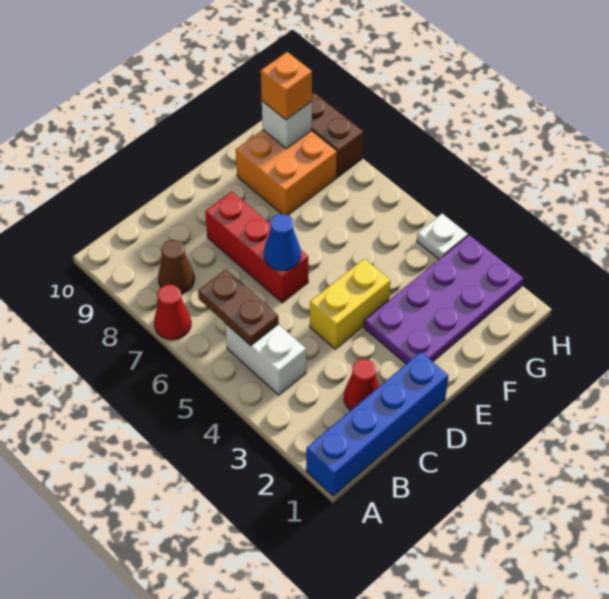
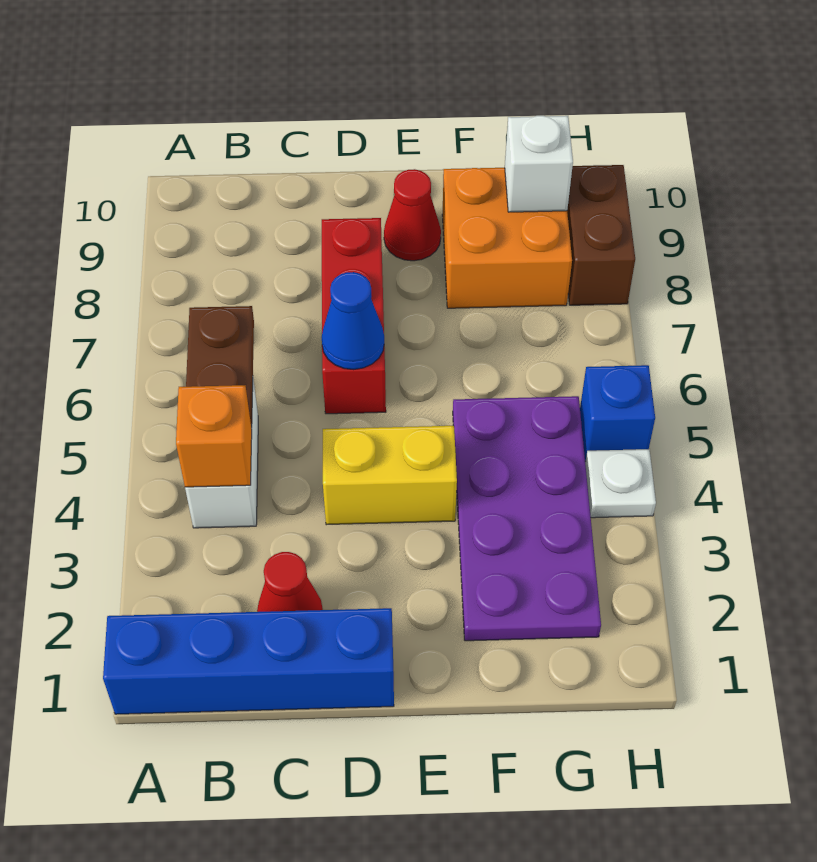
red cone A7 level 1 -> red cone E9 level 1
brown cone B8 level 1 -> none
purple plate E2:H3 level 1 -> purple plate F2:G5 level 1
orange brick G9 level 3 -> orange brick B4 level 2
none -> blue brick H5 level 1

